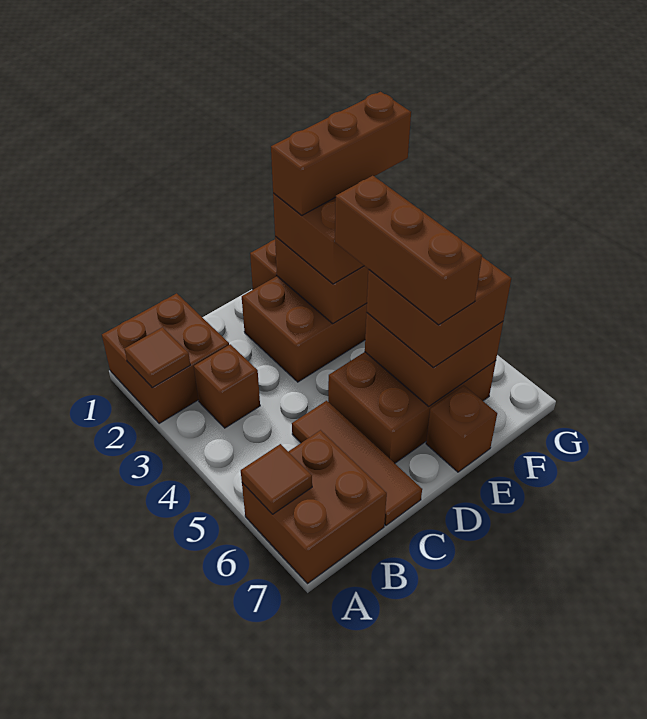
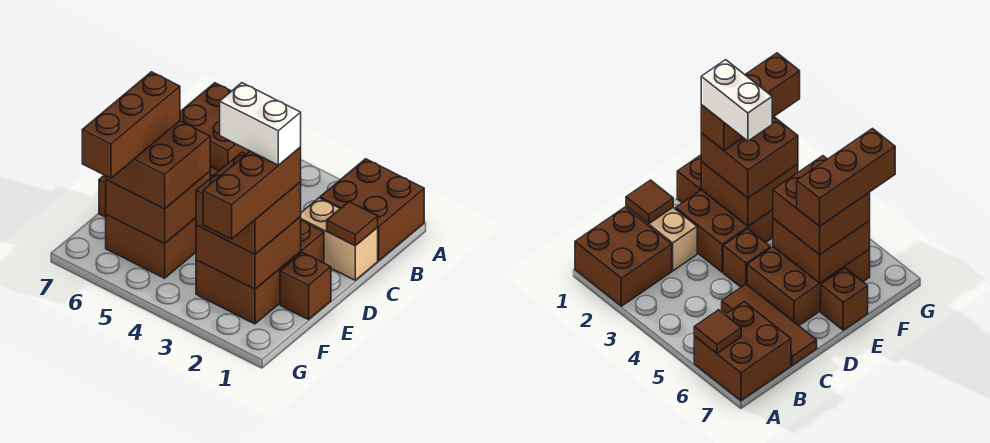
brown tile A2 level 2 -> brown tile C1 level 2
brown brick B3 level 1 -> brown brick D4 level 1
none -> tan brick C1:C2 level 1
none -> white brick E2:E3 level 5
brown brick E4:E6 level 4 -> brown brick E6:G6 level 4

